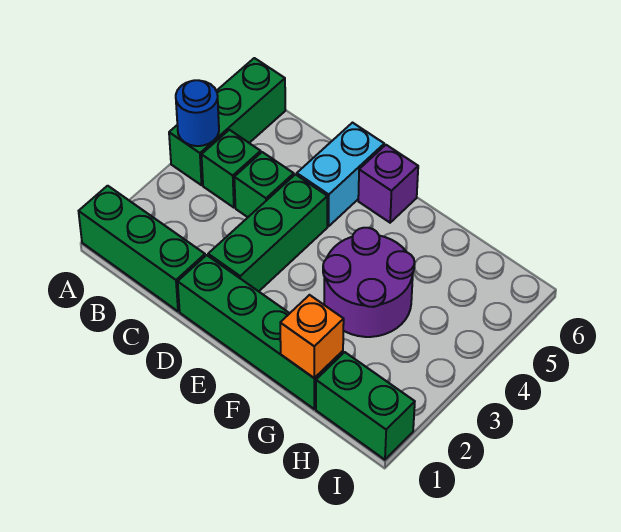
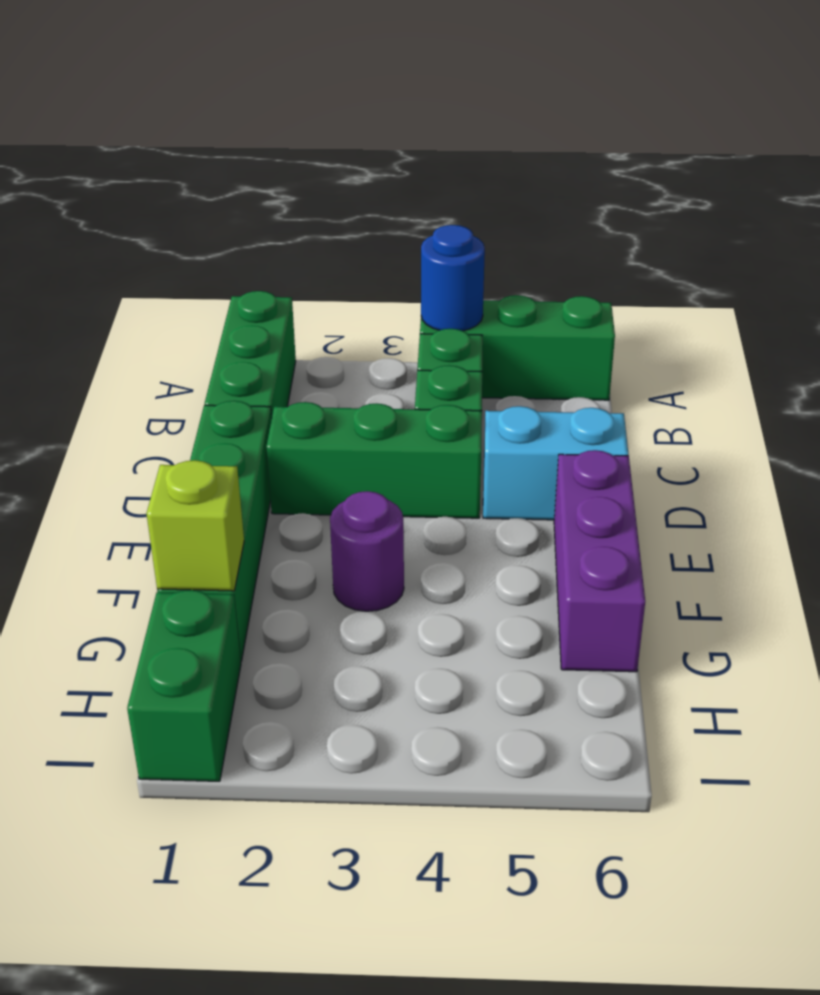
purple brick E6 level 1 -> purple brick E6:G6 level 1
purple round brick F3:G4 level 1 -> purple round brick F3 level 1
orange brick G1 level 2 -> lime brick G1 level 2

